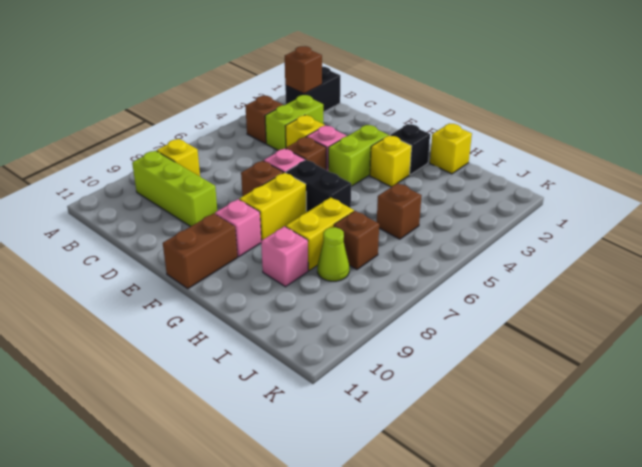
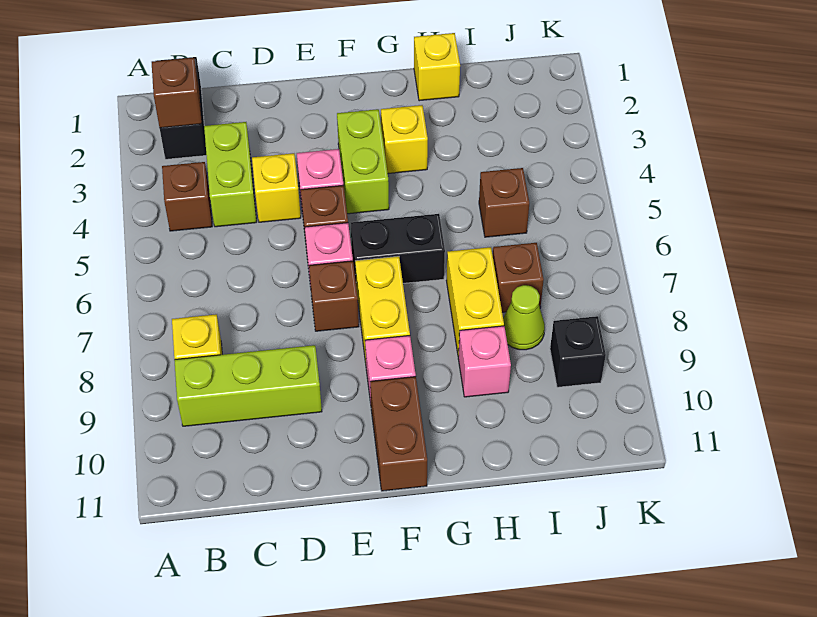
black brick G2 level 1 -> black brick J9 level 1

